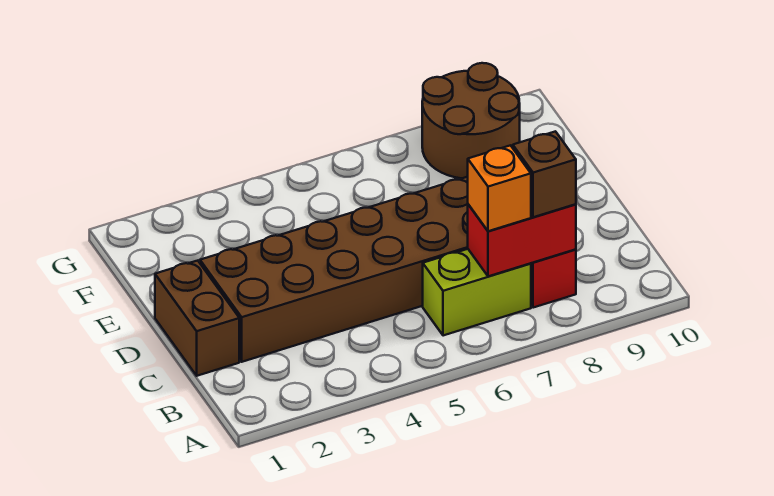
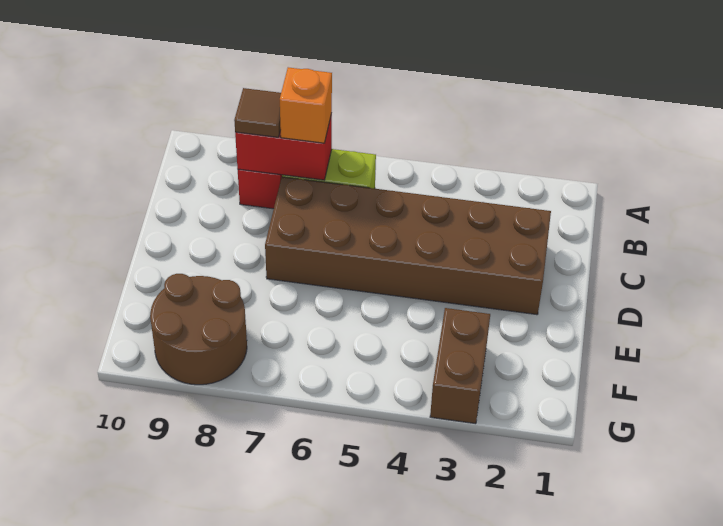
brown brick B8 level 3 -> brown tile B8 level 3
brown brick C1:D1 level 1 -> brown brick F3:G3 level 1

